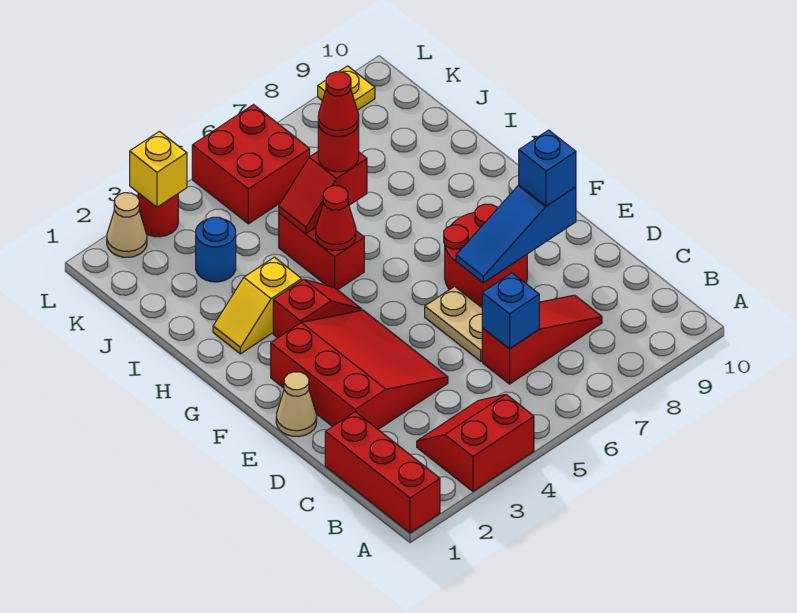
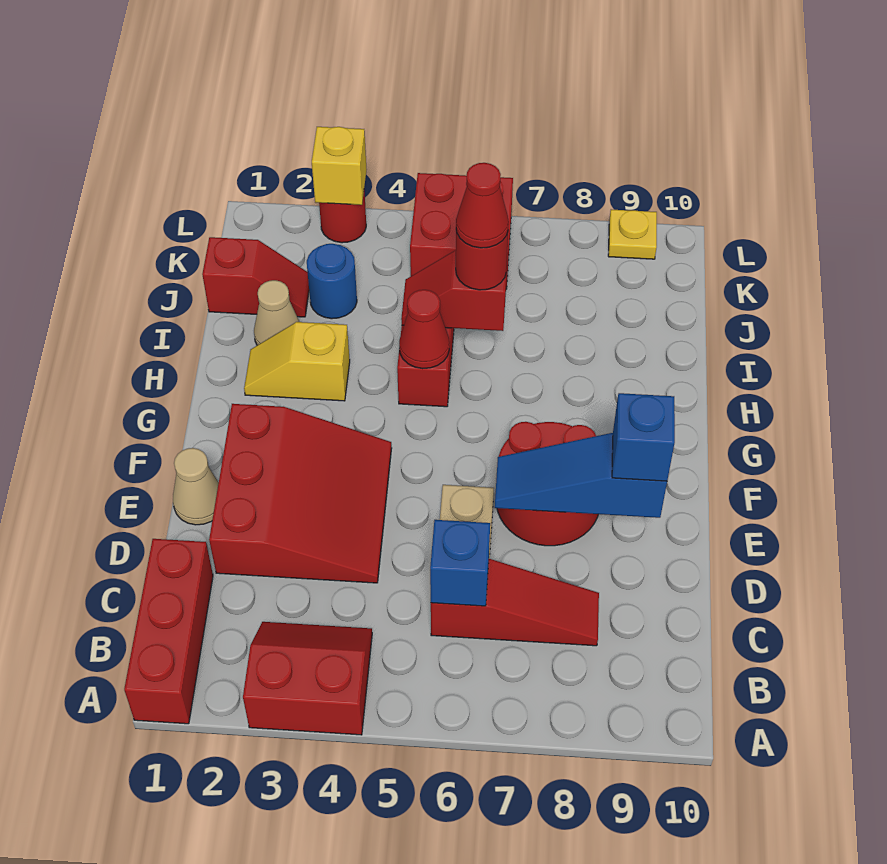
red slope G3:G4 level 1 top 3 -> red slope J1:J2 level 1 top 1
tan cone L2 level 1 -> tan cone I2 level 1

